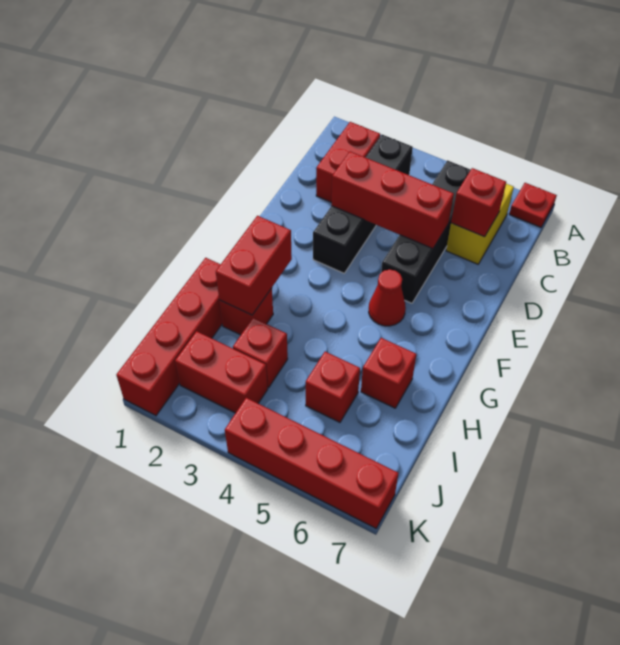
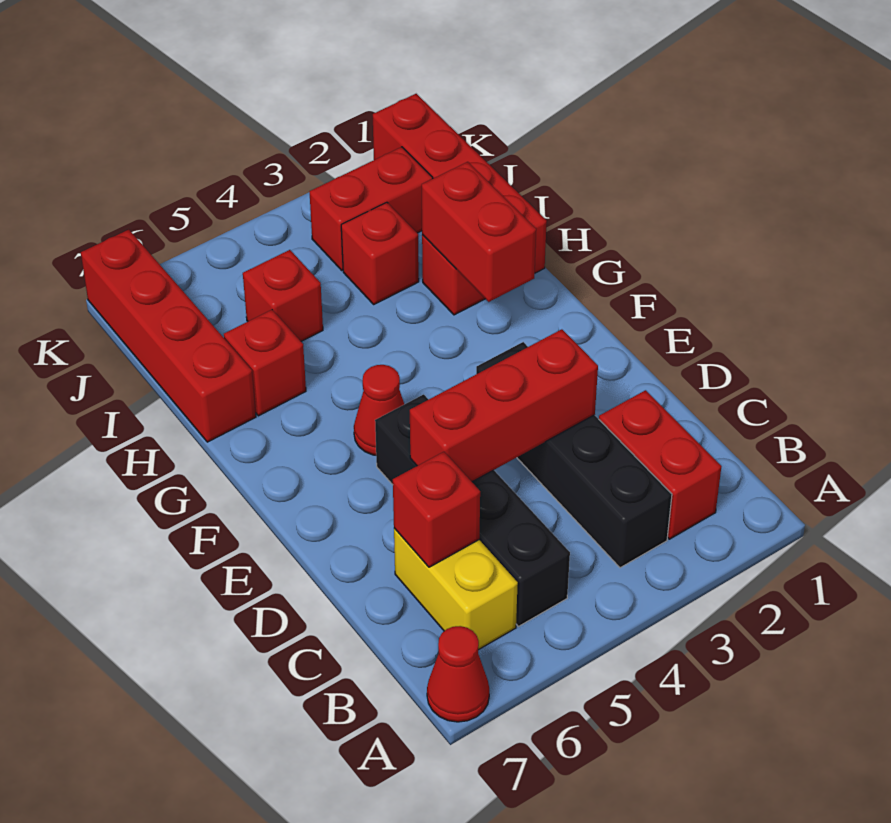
red plate A7 level 1 -> red cone A7 level 1
red brick K4:K7 level 1 -> red brick H7:K7 level 1

